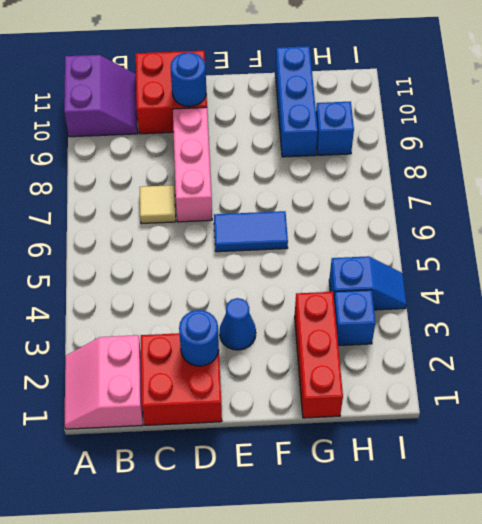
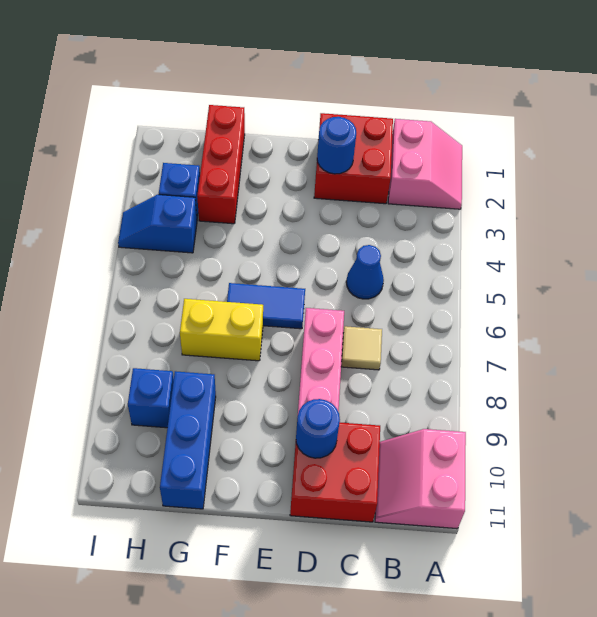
purple slope A10:B11 level 1 top A -> pink slope A10:B11 level 1 top A
blue cone E3 level 1 -> blue cone C5 level 1
none -> yellow brick F7:G7 level 1

